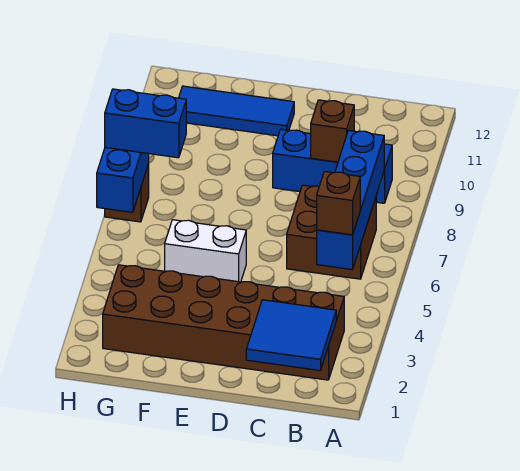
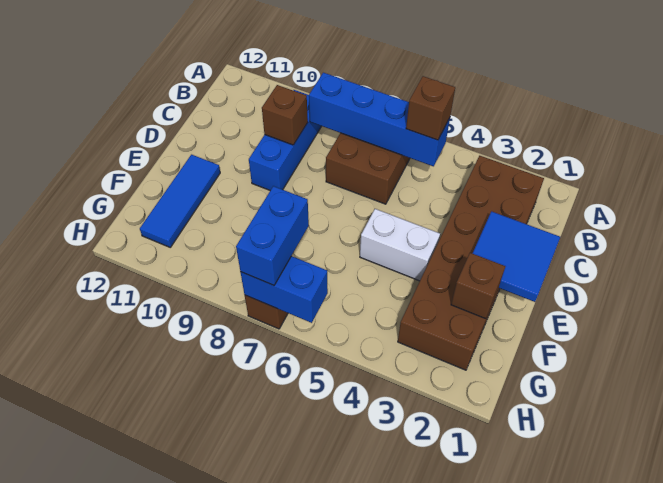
blue tile B1:C2 level 2 -> blue tile D1:E2 level 2
white brick E5:F5 level 1 -> white brick E4:E5 level 1
none -> brown brick F2 level 2

